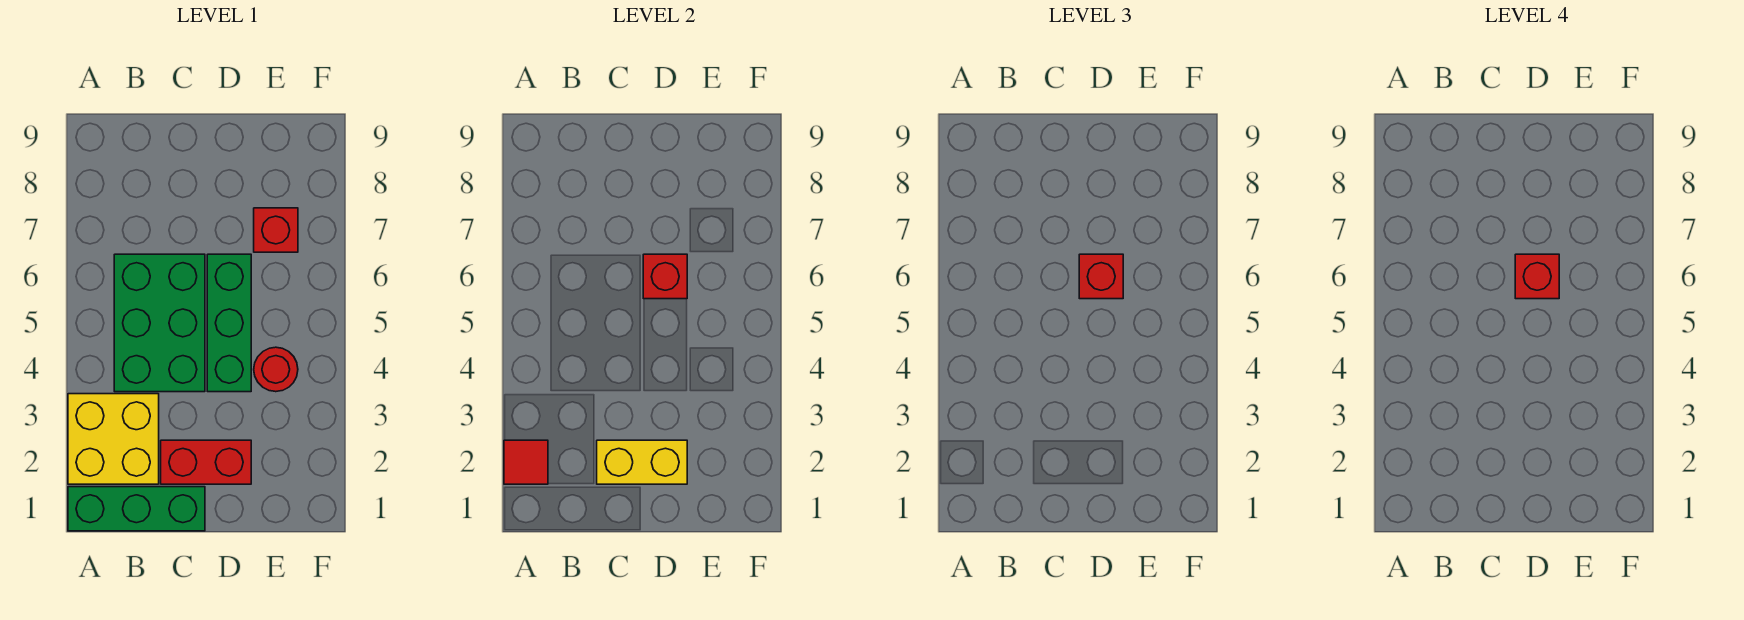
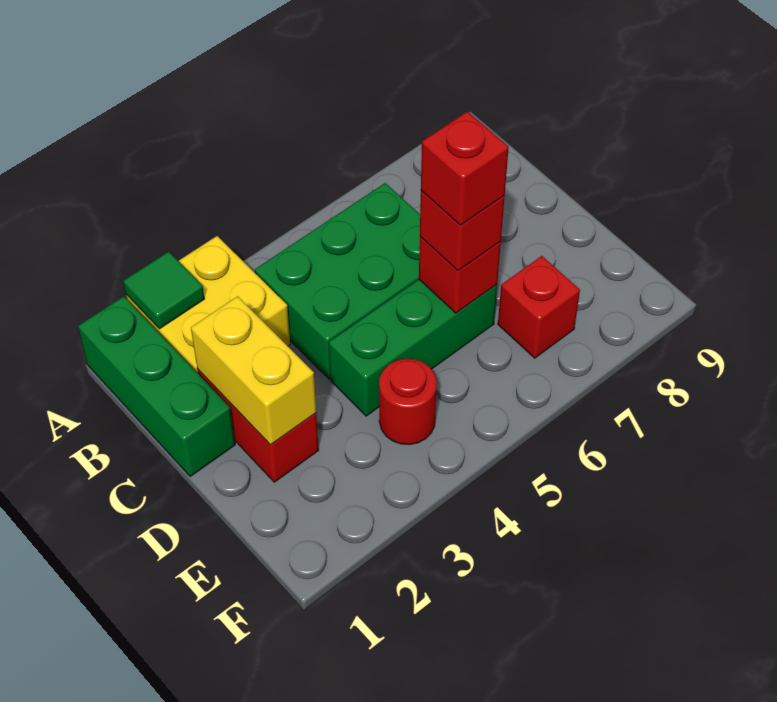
red tile A2 level 2 -> green tile A2 level 2

